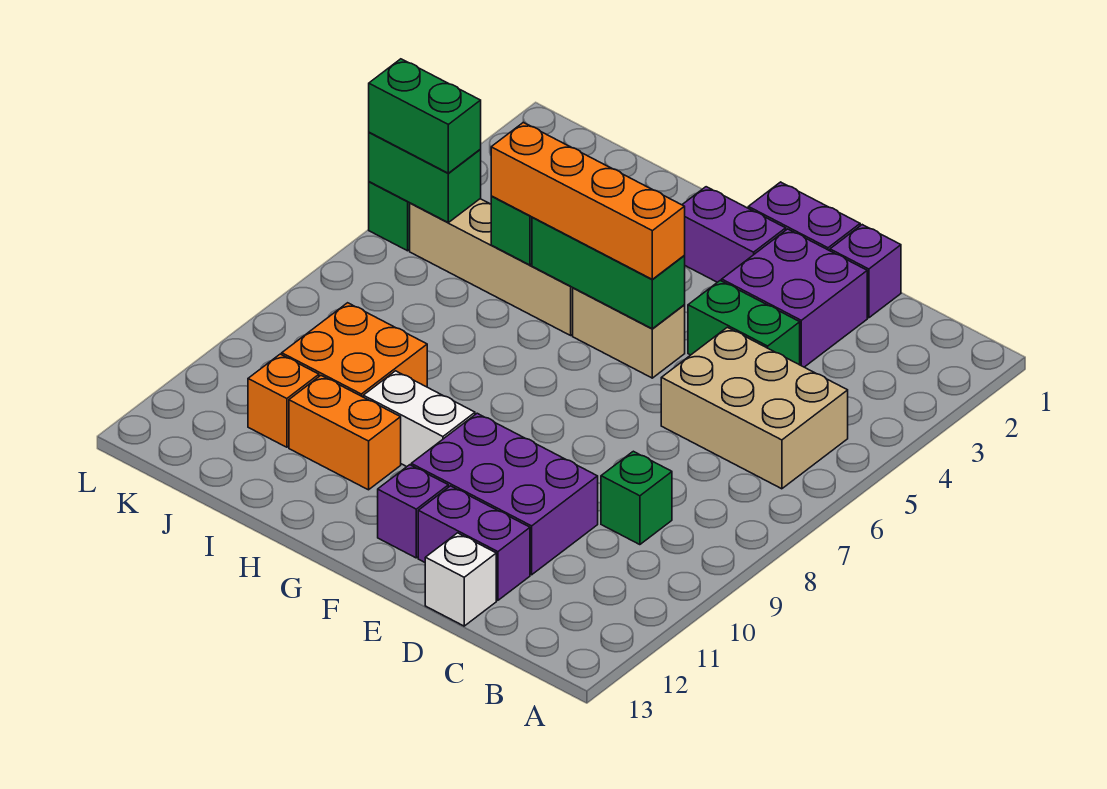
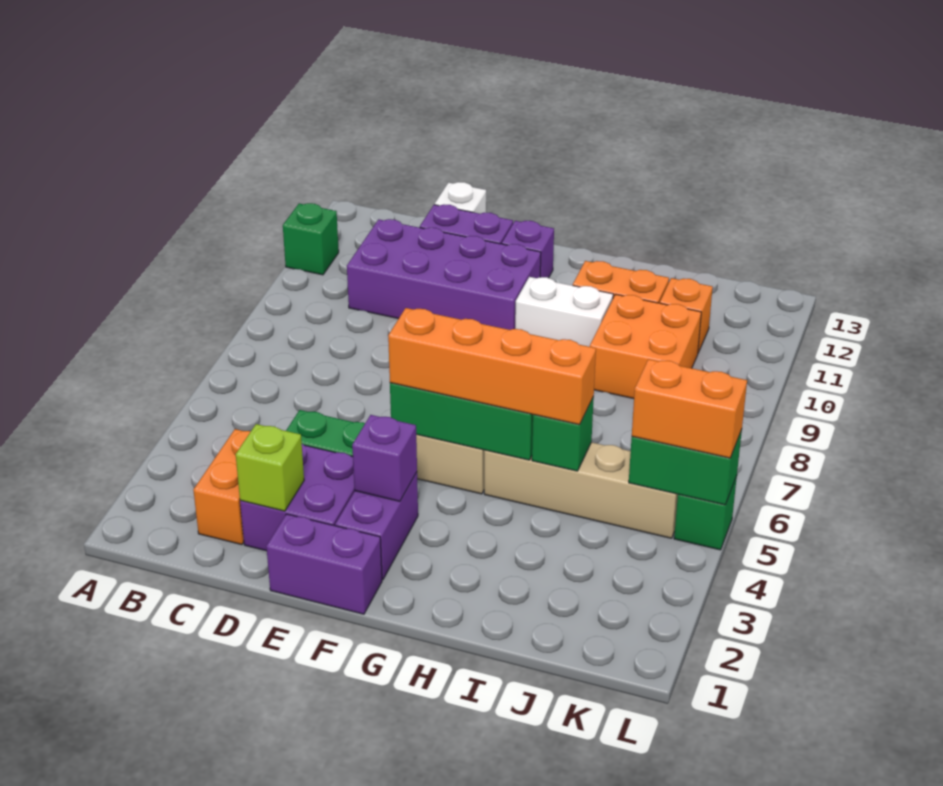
tan brick B5:D6 level 1 -> none
none -> orange brick C2:C3 level 1
green brick C9 level 1 -> green brick A11 level 1
purple brick D1 level 1 -> purple brick F3 level 2
none -> lime brick D2 level 2
purple brick D10:F11 level 1 -> purple brick C10:F11 level 1
purple brick F2:G2 level 1 -> purple brick F2:F3 level 1
green brick K5:L5 level 3 -> orange brick K5:L5 level 3

